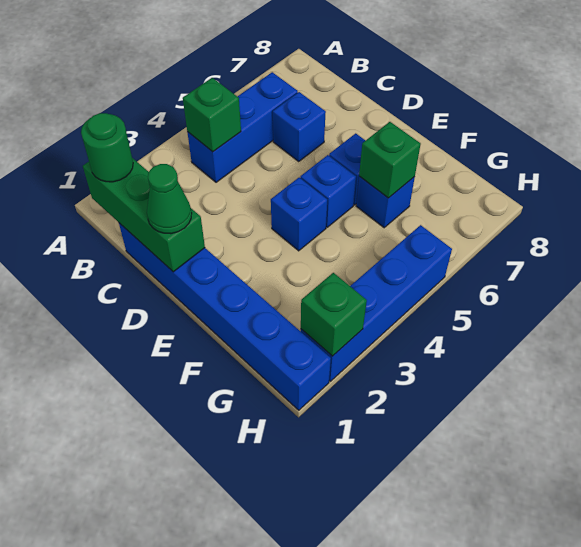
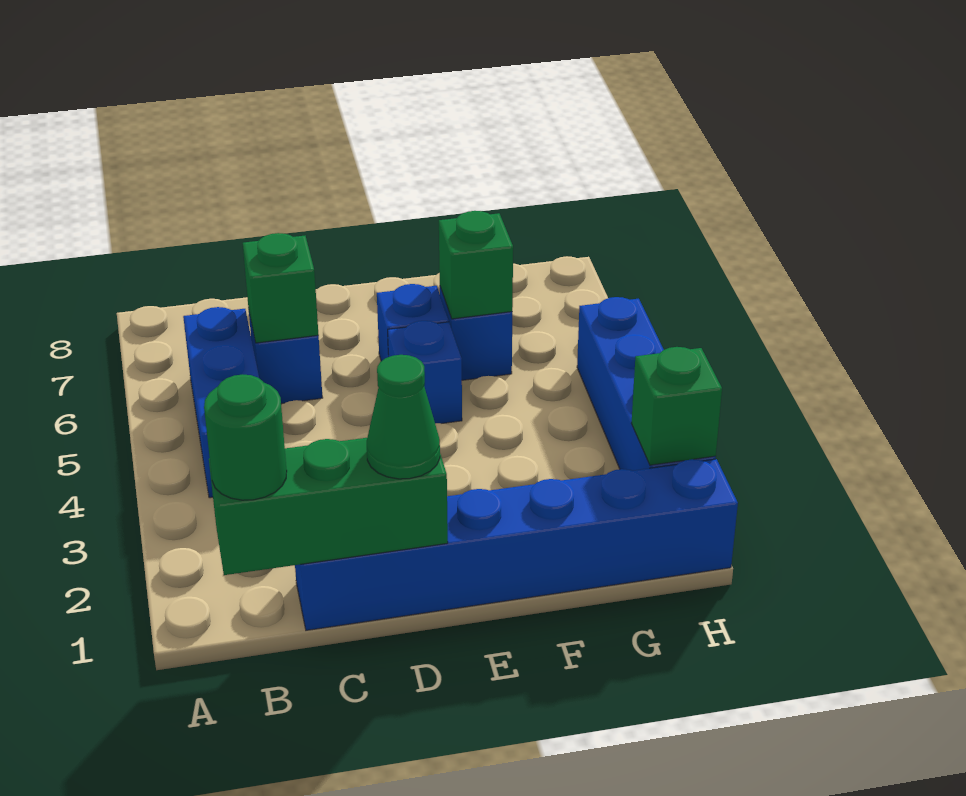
green brick B4 level 2 -> green brick C6 level 2
blue brick E4 level 1 -> none

